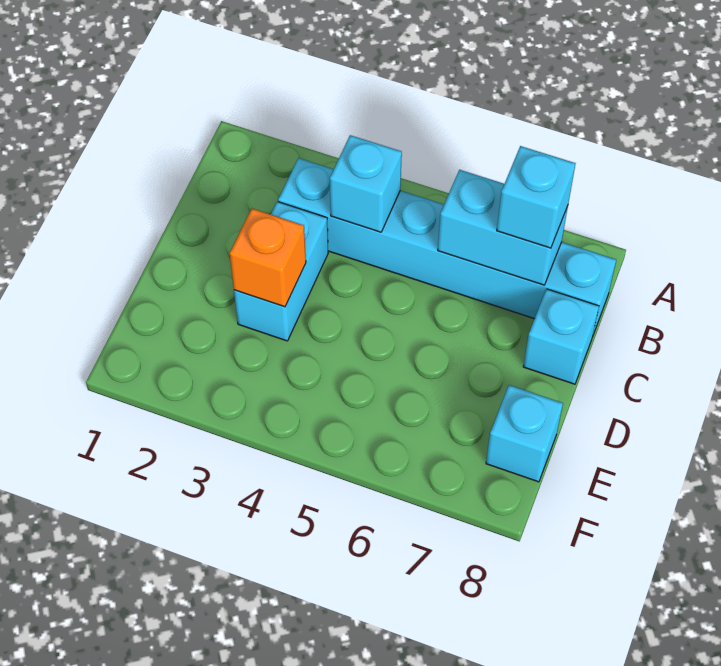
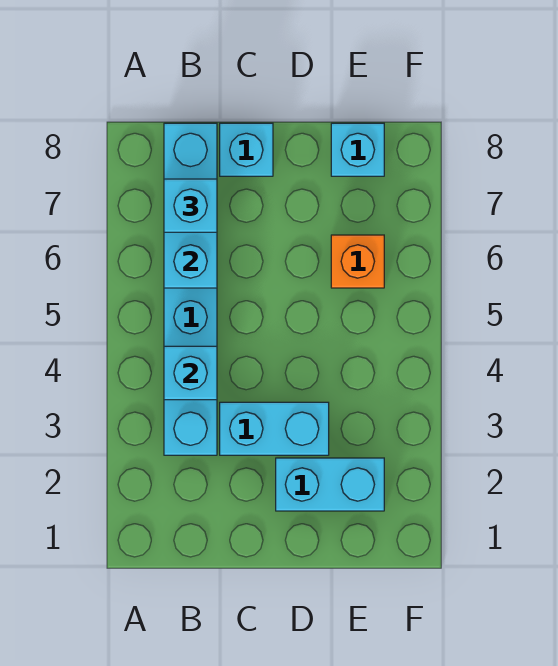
none -> cyan brick D2:E2 level 1
orange brick D3 level 2 -> orange brick E6 level 1

